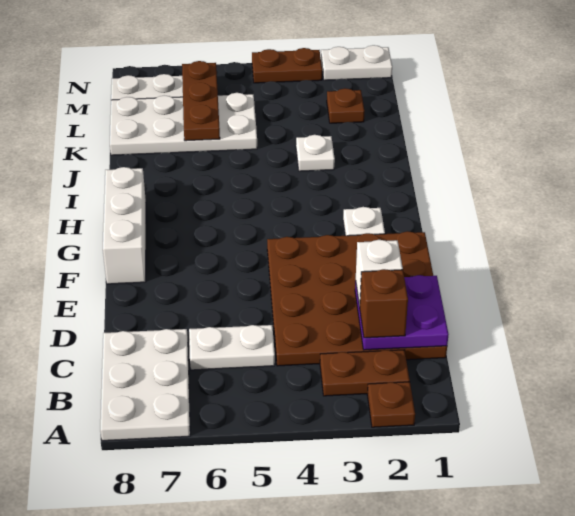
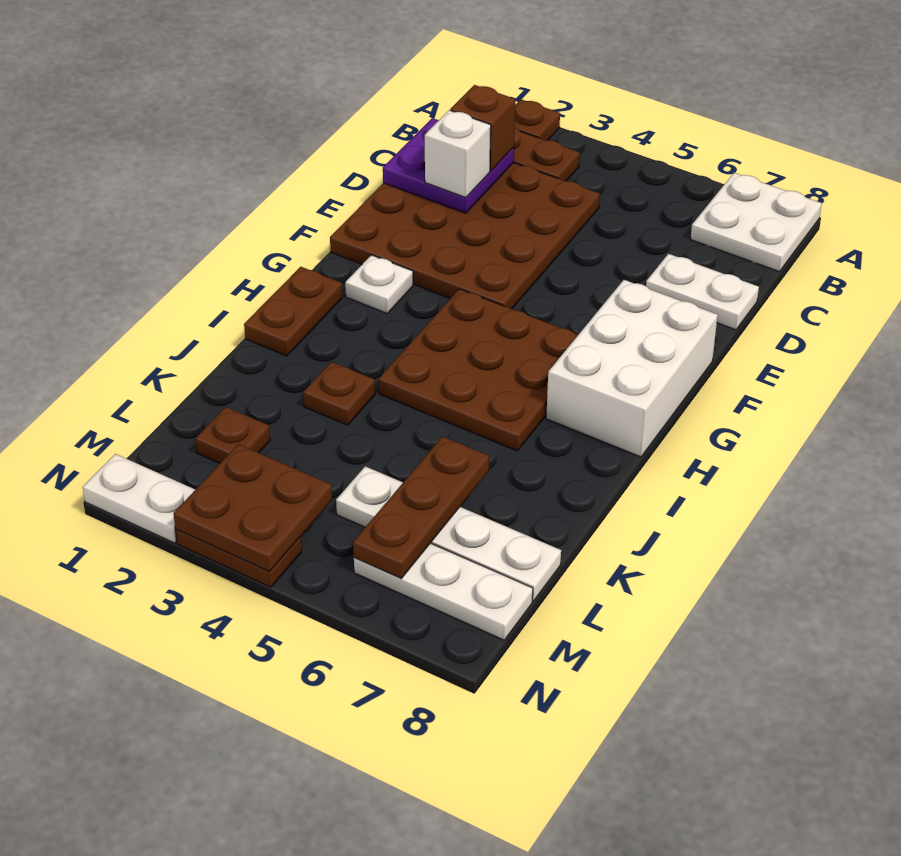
white plate A7:C8 level 1 -> white plate A7:B8 level 1
white plate C5:C6 level 1 -> white plate D7:D8 level 1
white brick F8:H8 level 1 -> white brick F7:H8 level 1
none -> brown plate G4:I6 level 1
none -> brown plate H1:I1 level 1
white plate J3 level 1 -> brown plate J3 level 1
white plate K5:L8 level 1 -> white plate L5:L8 level 1
none -> brown plate M3:N4 level 2

